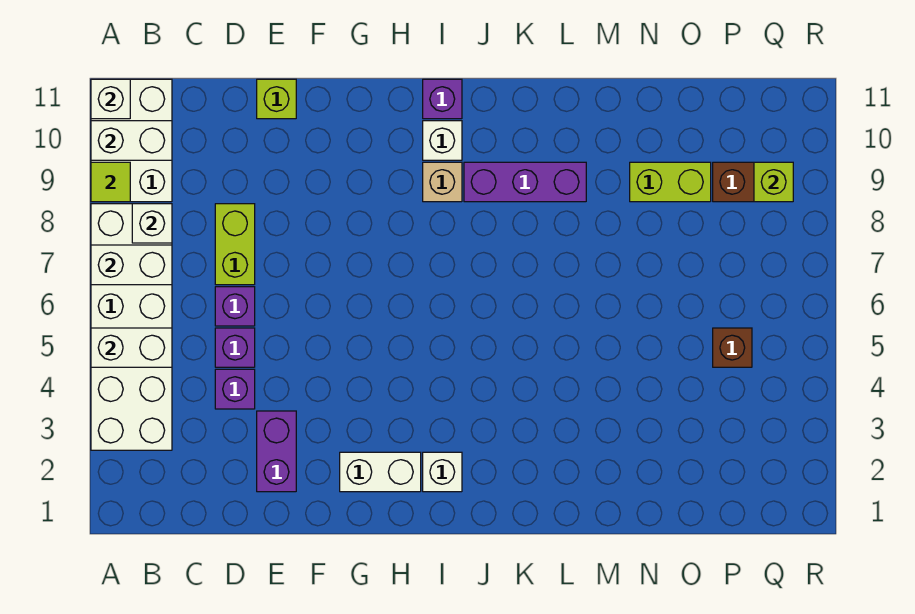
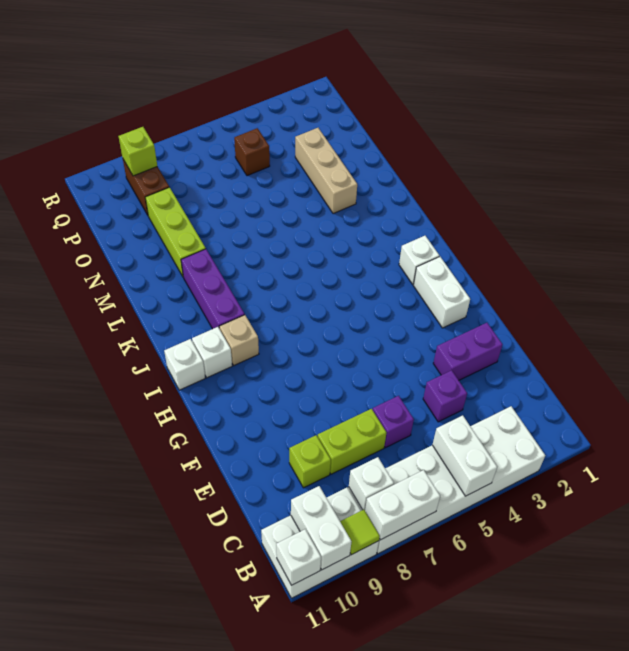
white brick A7:B7 level 2 -> white brick A7:A8 level 2
purple brick D5 level 1 -> none
lime brick E11 level 1 -> lime brick D9 level 1
purple brick I11 level 1 -> white brick I11 level 1
none -> tan brick M3:O3 level 1
lime brick N9:O9 level 1 -> lime brick M9:O9 level 1

